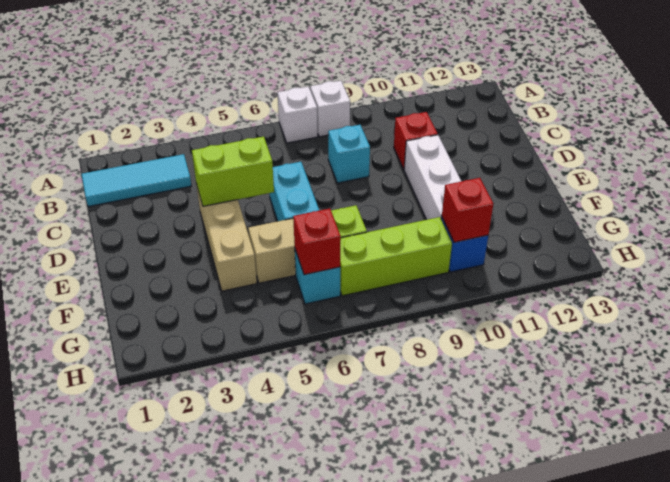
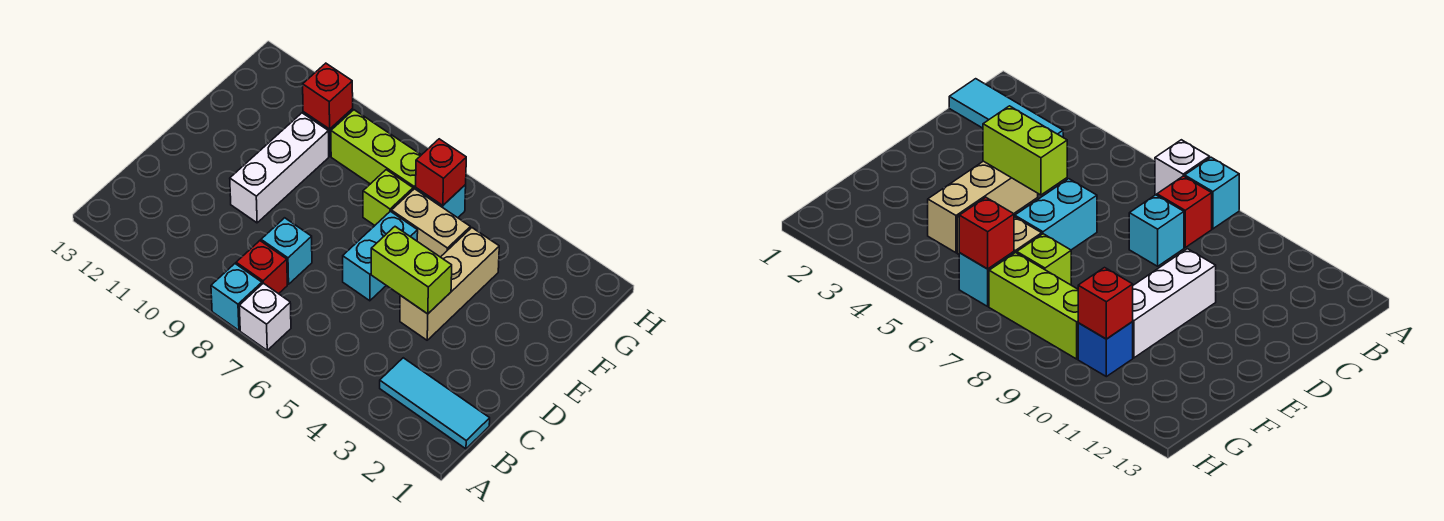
white brick A8 level 1 -> cyan brick A8 level 1
red brick C10 level 1 -> red brick B8 level 1

